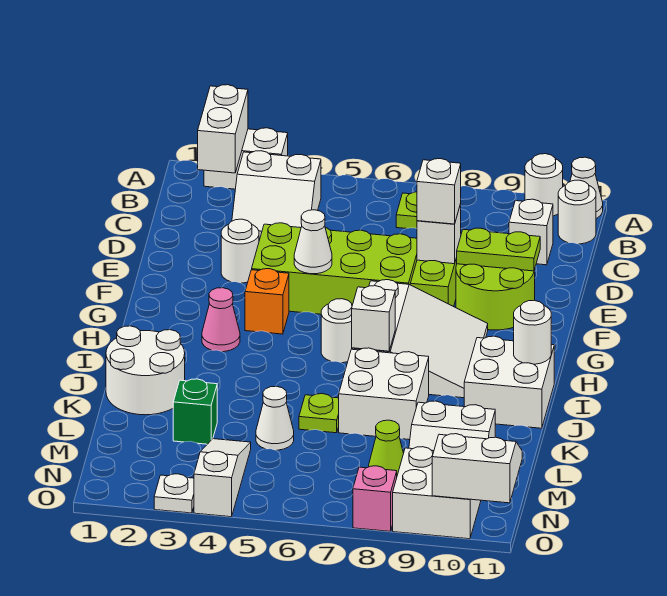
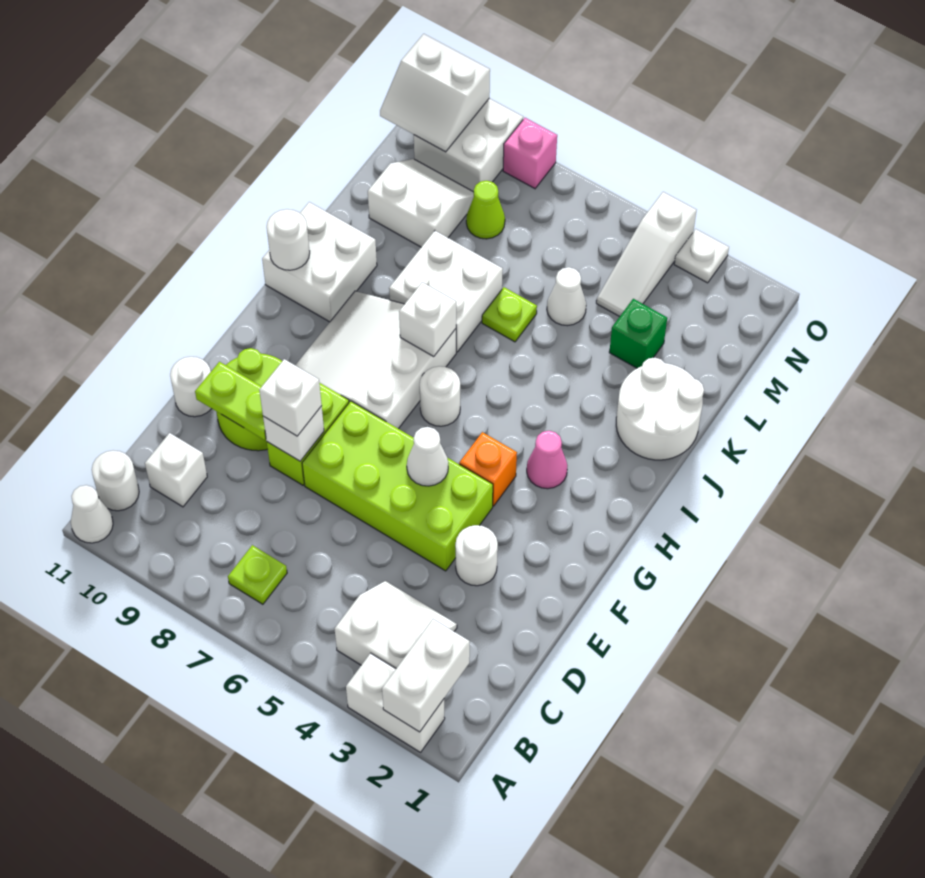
white round brick A10 level 1 -> white round brick E11 level 1

